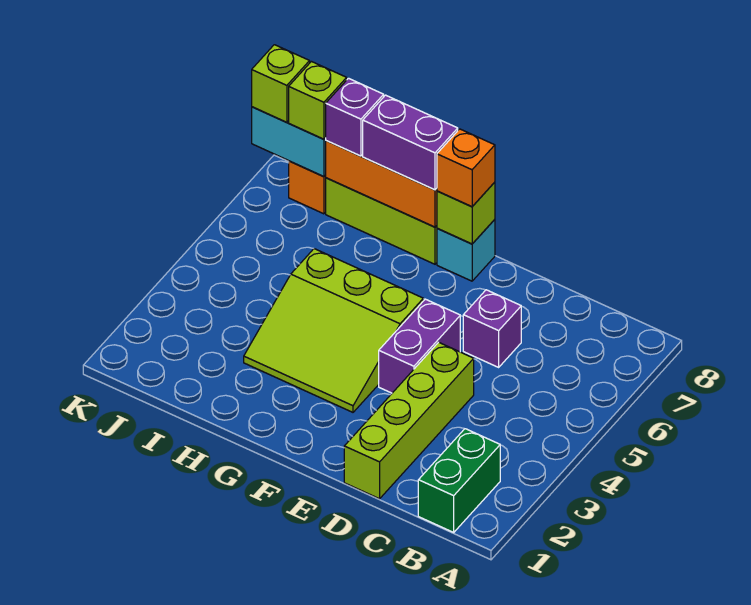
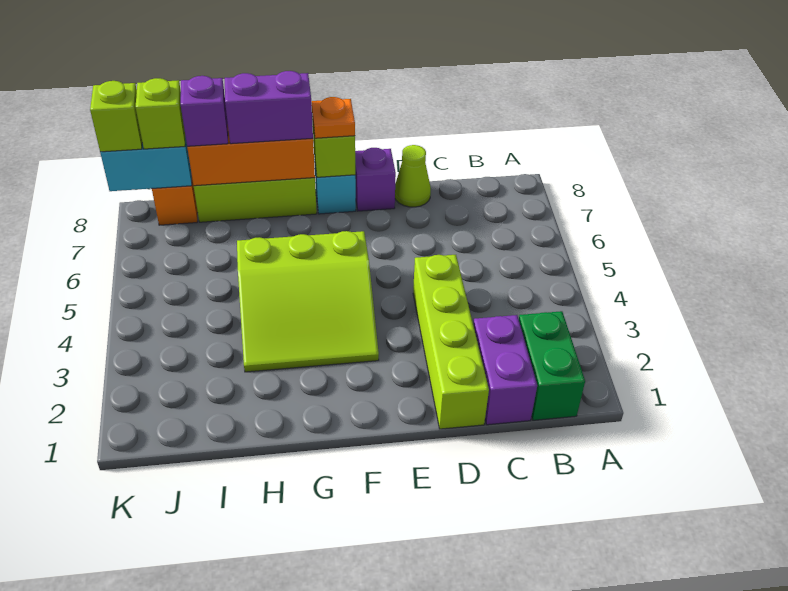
purple brick D6 level 1 -> purple brick E8 level 1
none -> lime cone D8 level 1
purple brick E4:E5 level 1 -> purple brick C1:C2 level 1
orange brick F8 level 3 -> orange plate F8 level 3

